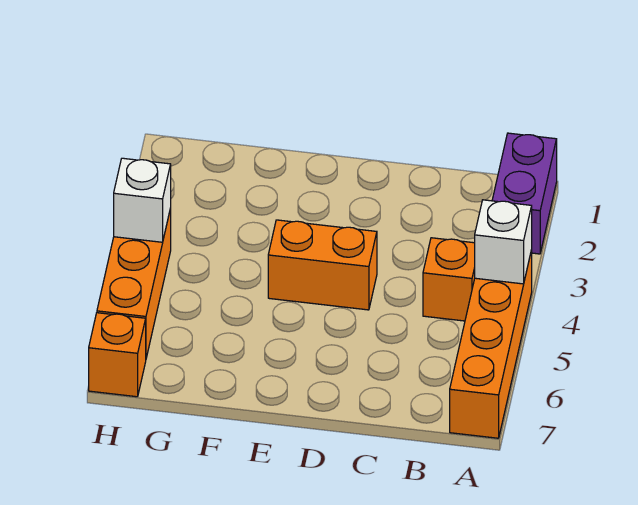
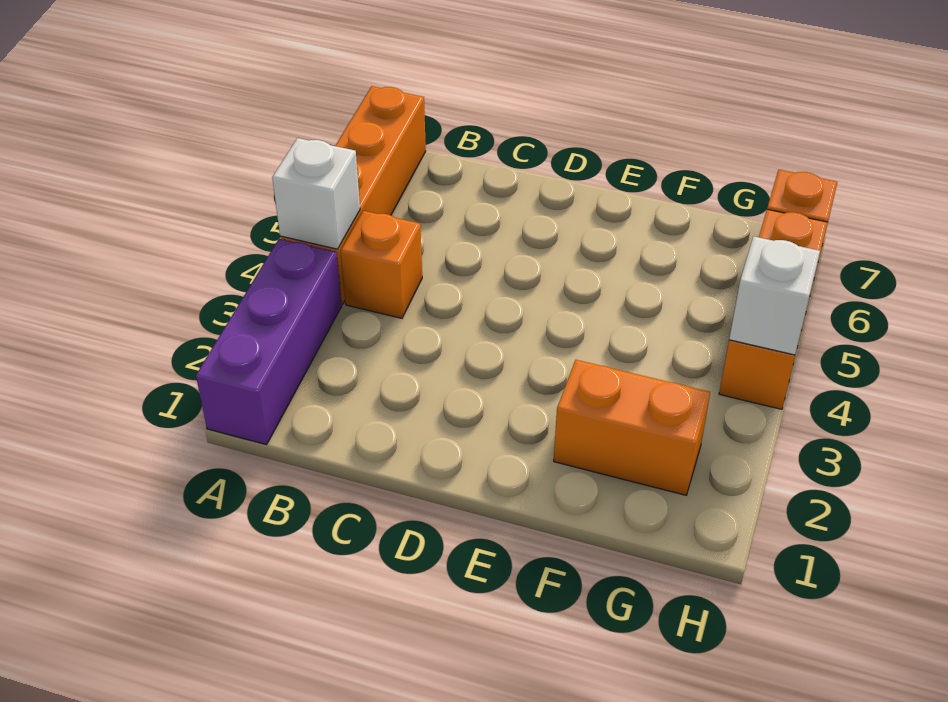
purple brick A1:A2 level 1 -> purple brick A1:A3 level 1
orange brick D4:E4 level 1 -> orange brick F2:G2 level 1

